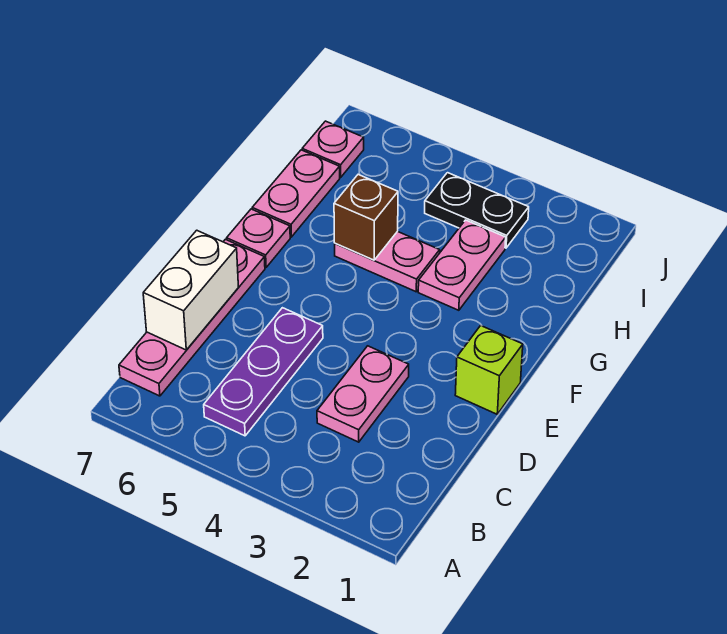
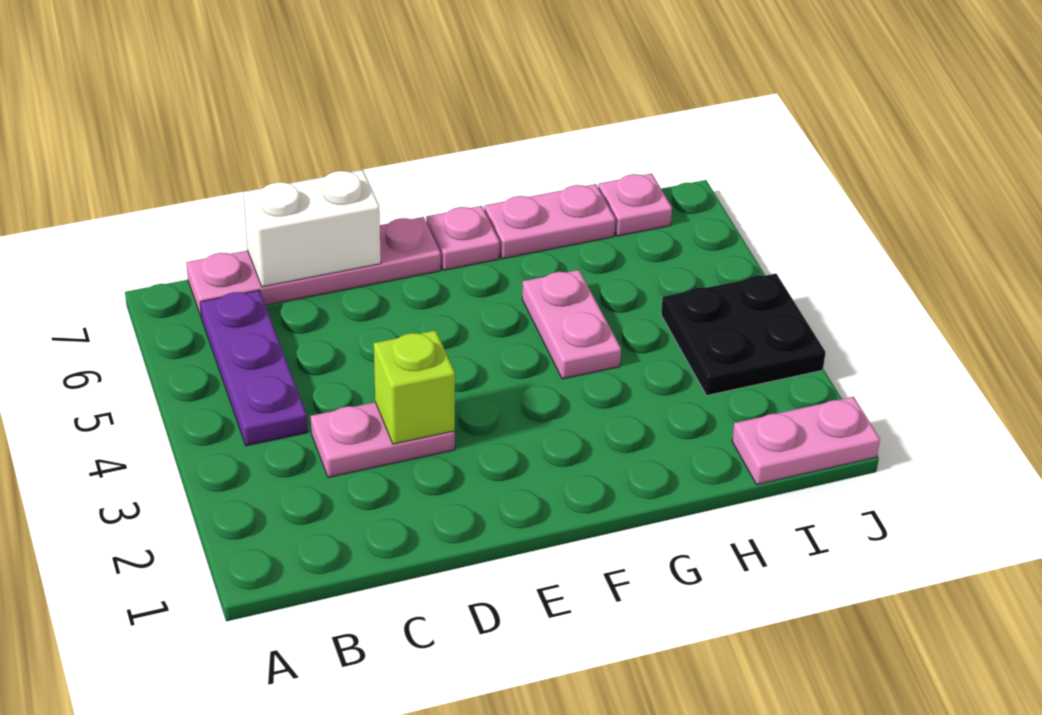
purple plate B5:D5 level 1 -> purple plate B4:B6 level 1
lime brick E1 level 1 -> lime brick D3 level 2
pink plate G3:H3 level 1 -> pink plate I1:J1 level 1
brown brick G5 level 2 -> none
black plate I3:I4 level 1 -> black plate I3:J4 level 1

